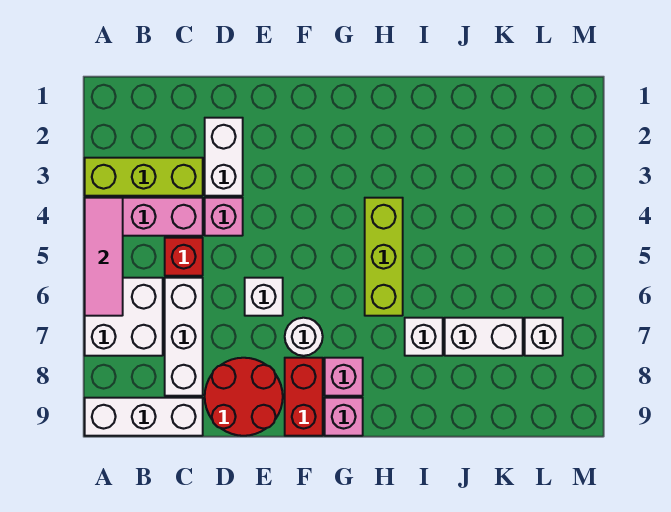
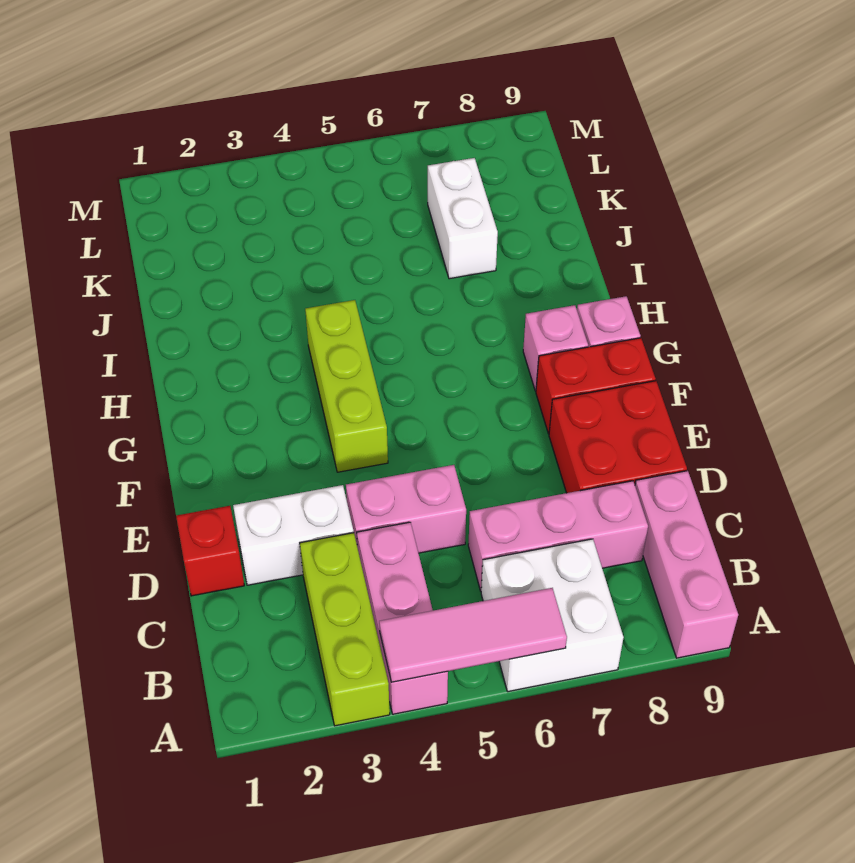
white brick A9:C9 level 1 -> pink brick A9:C9 level 1
red brick C5 level 1 -> red brick D1 level 1
white brick C6:C8 level 1 -> pink brick C6:C8 level 1
pink brick D4 level 1 -> pink brick D4:D5 level 1
red round brick D8:E9 level 1 -> red brick D8:E9 level 1
white brick E6 level 1 -> none
white round brick F7 level 1 -> none
lime brick H4:H6 level 1 -> lime brick F4:H4 level 1
white brick I7 level 1 -> none
white brick L7 level 1 -> none

